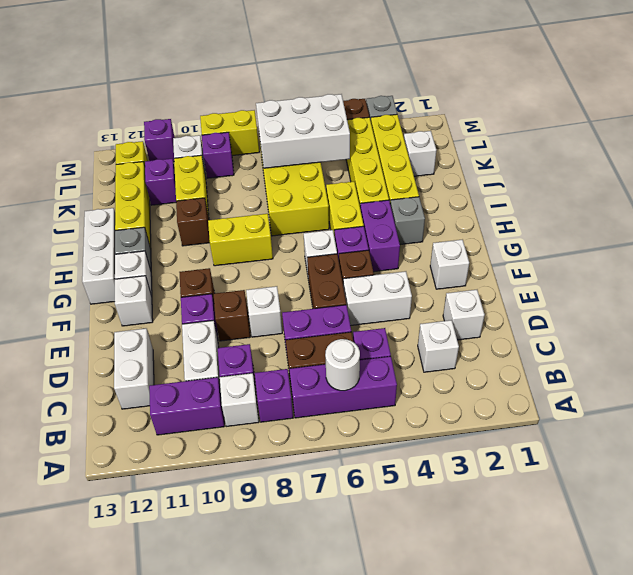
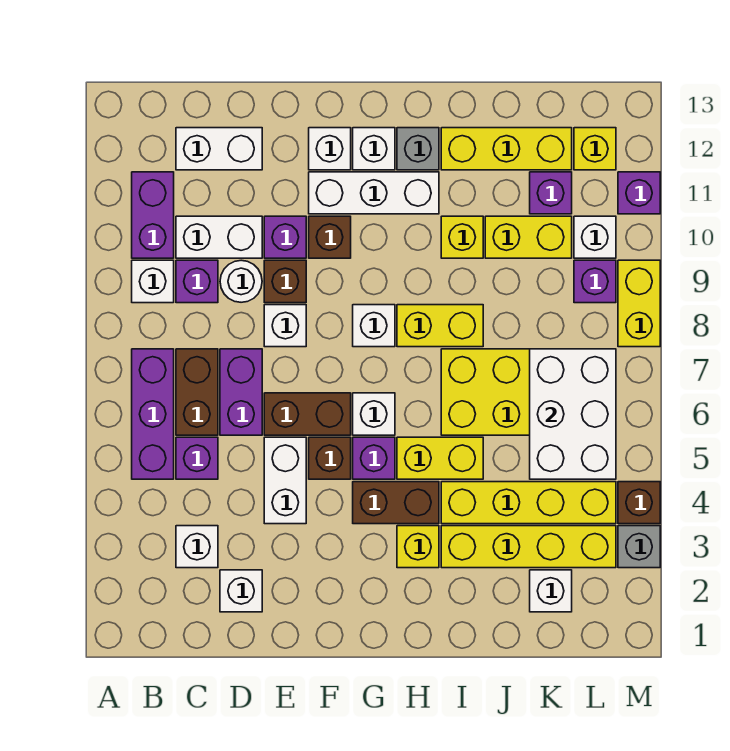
white round brick B6 level 2 -> white round brick D9 level 1
purple brick B8 level 1 -> none
white brick F2 level 1 -> white brick G8 level 1
purple brick G4:H4 level 1 -> brown brick G4:H4 level 1
white brick G13:I13 level 1 -> white brick F11:H11 level 1
grey brick H3 level 1 -> yellow brick H3 level 1
yellow brick H8:H9 level 1 -> yellow brick H8:I8 level 1
brown brick I10 level 1 -> yellow brick I10 level 1

